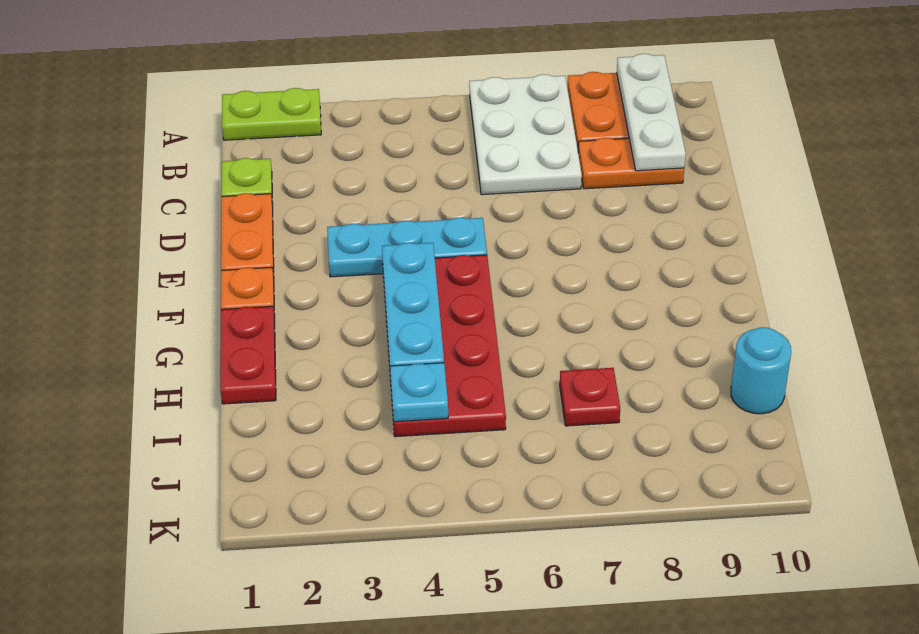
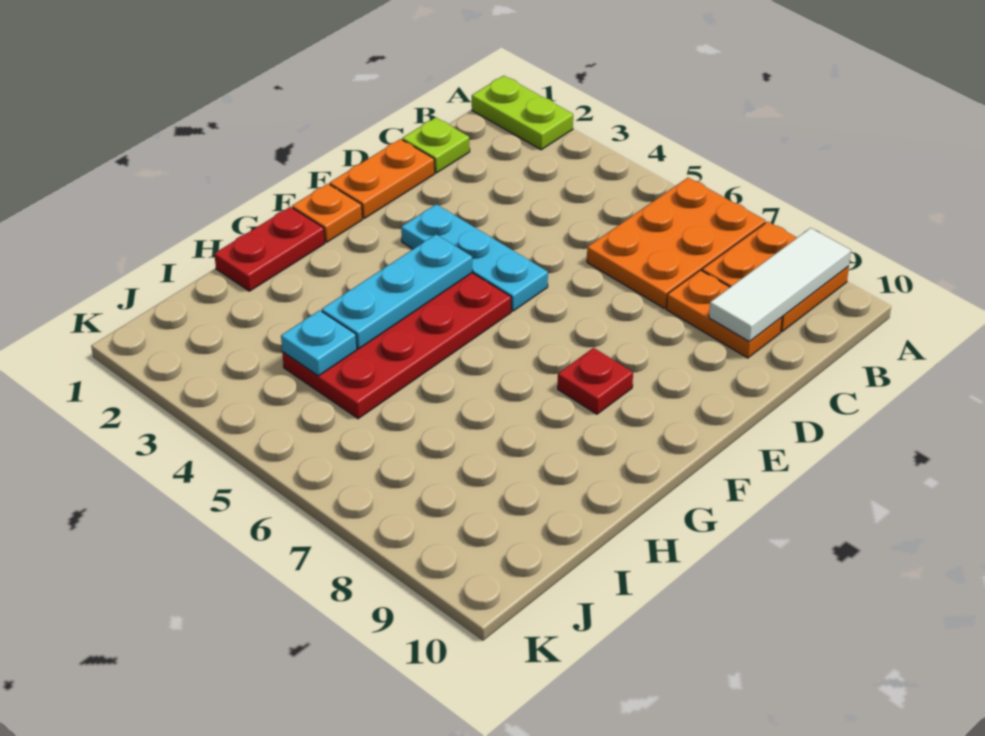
white plate A6:C7 level 1 -> orange plate A6:C7 level 1
white plate A9:C9 level 2 -> white tile A9:C9 level 2
red plate I7 level 1 -> red plate F8 level 1
cyan round brick I10 level 1 -> none

